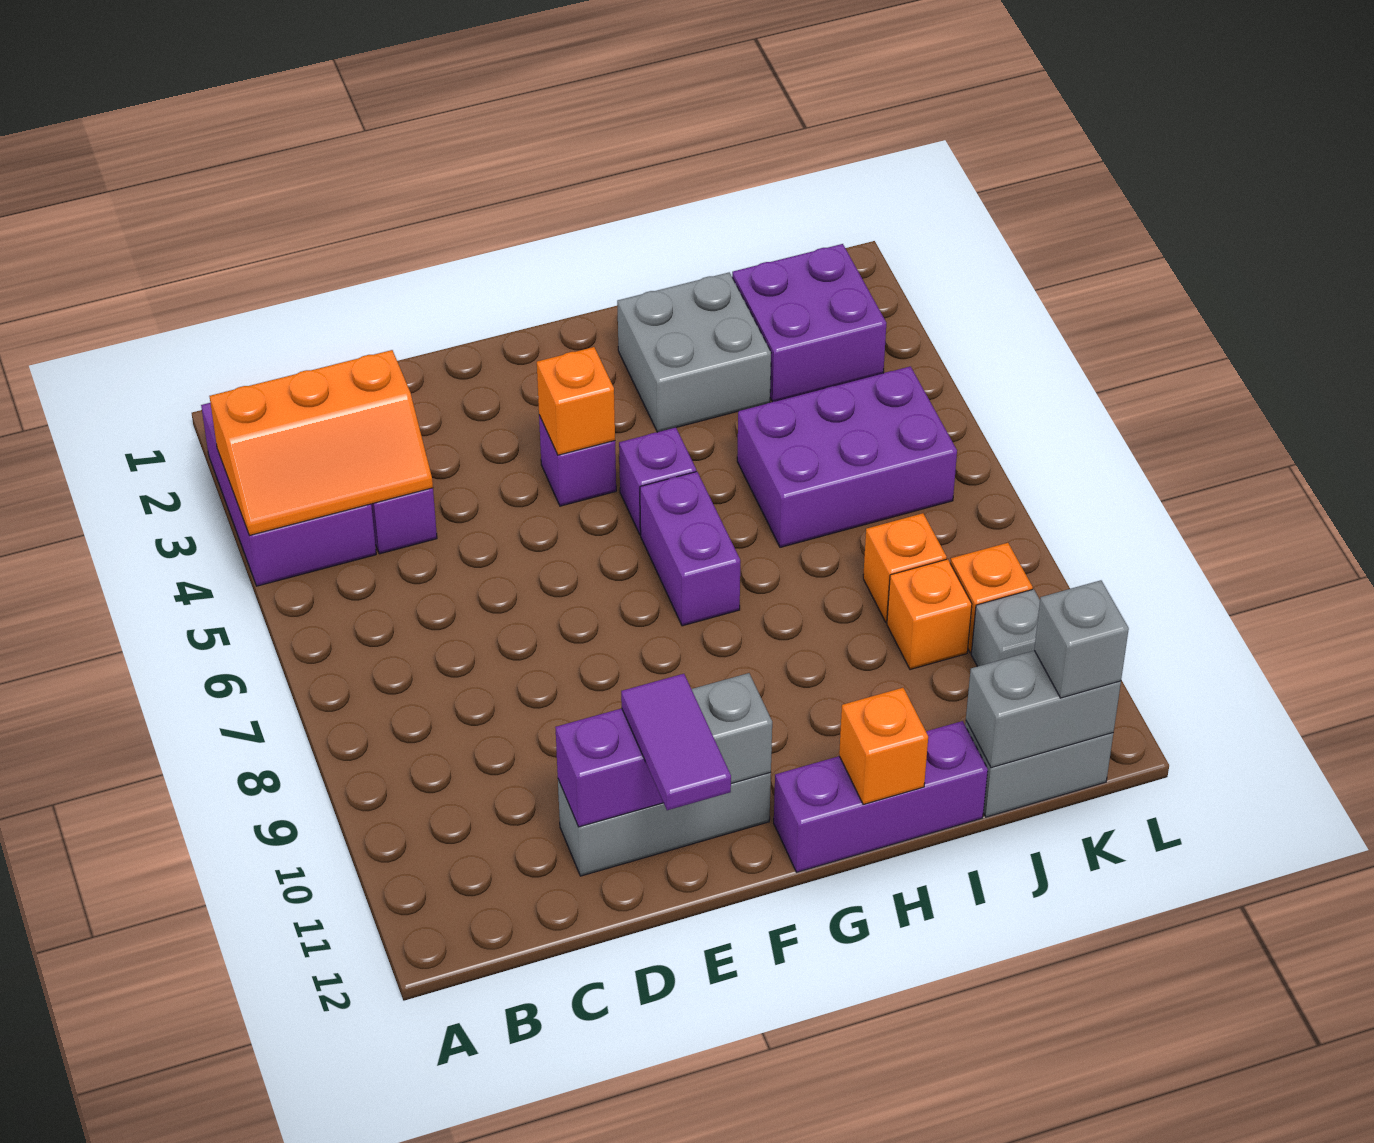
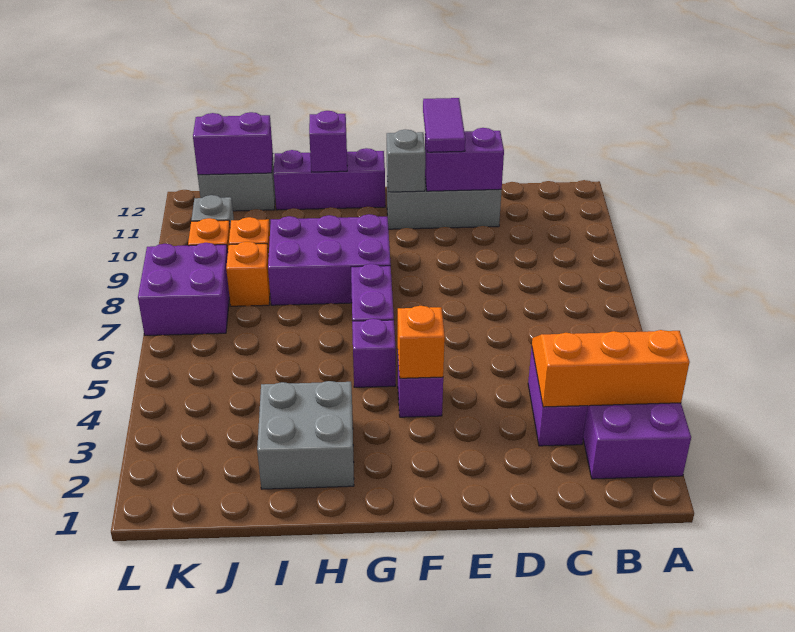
orange brick H12 level 2 -> purple brick H12 level 2
purple brick I5:K6 level 1 -> purple brick G8:I9 level 1
purple brick J2:K3 level 1 -> purple brick K7:L8 level 1
grey brick J12:K12 level 2 -> purple brick J12:K12 level 2
grey brick K12 level 3 -> none

